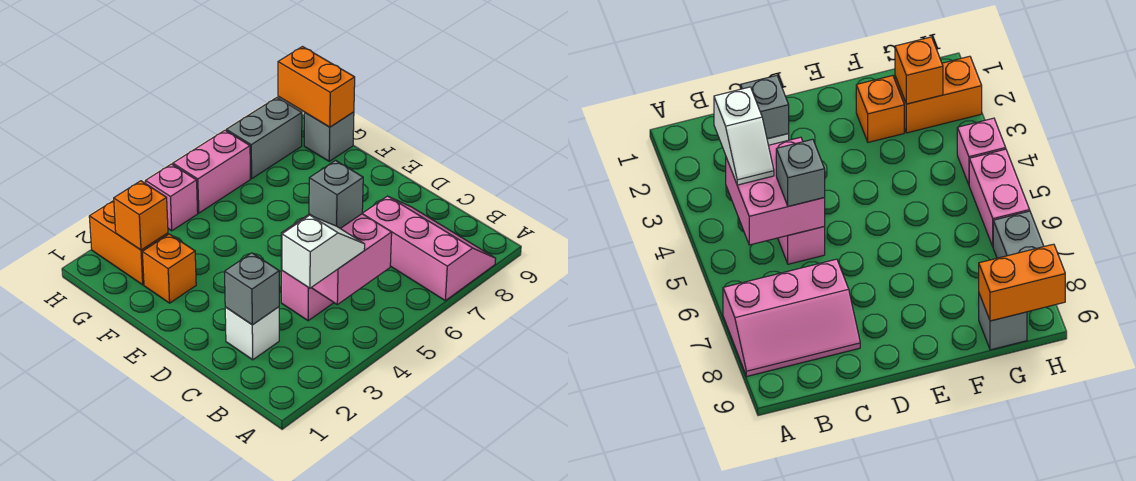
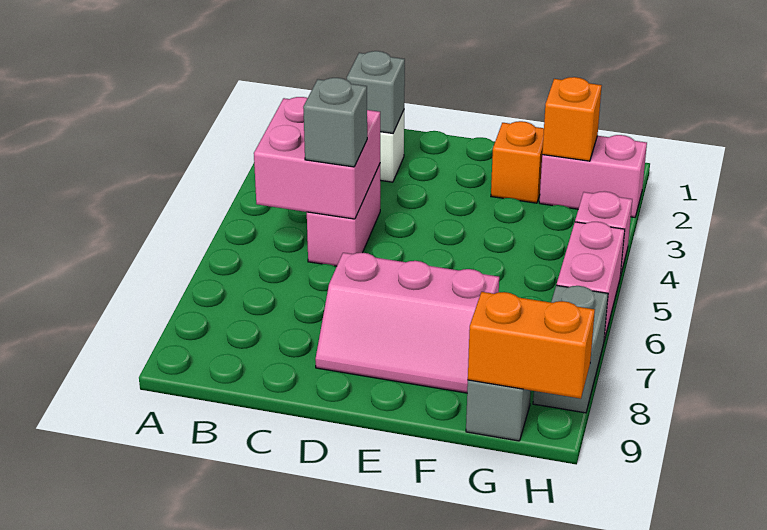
pink slope A7:C8 level 1 top 7 -> pink slope D7:F8 level 1 top 7
white slope B3:B4 level 3 top 3 -> none
orange brick G2:H2 level 1 -> pink brick G2:H2 level 1

